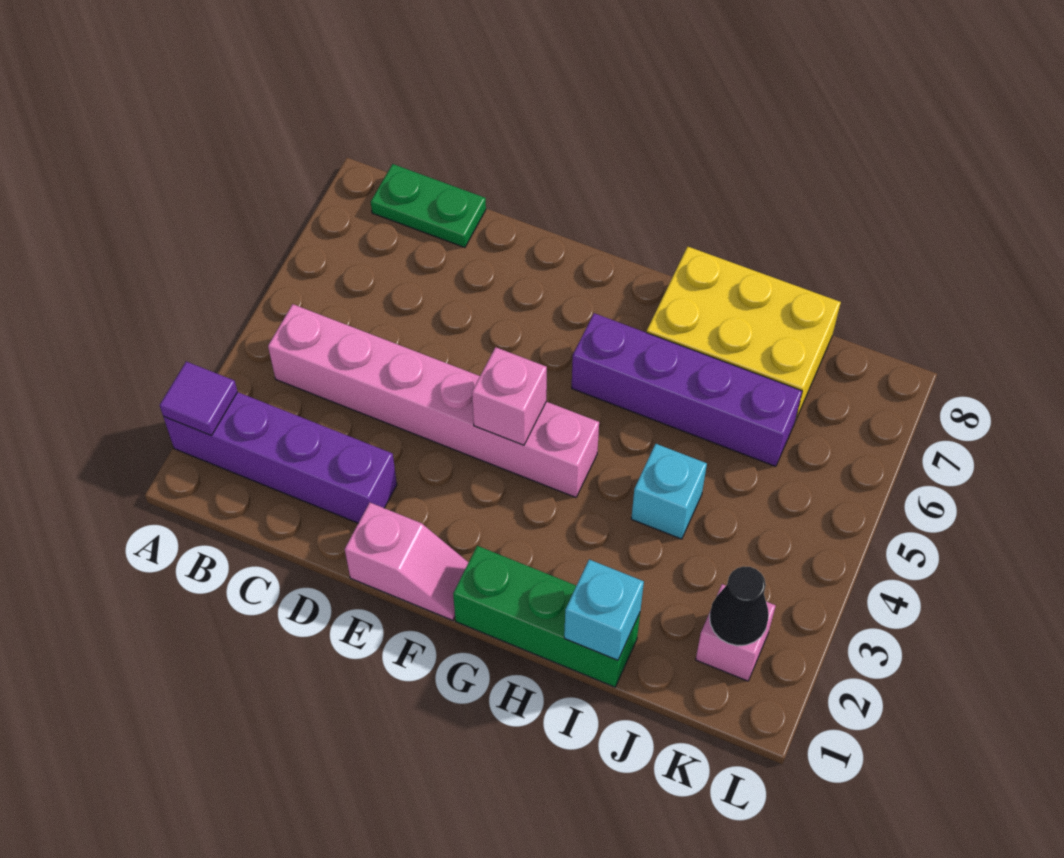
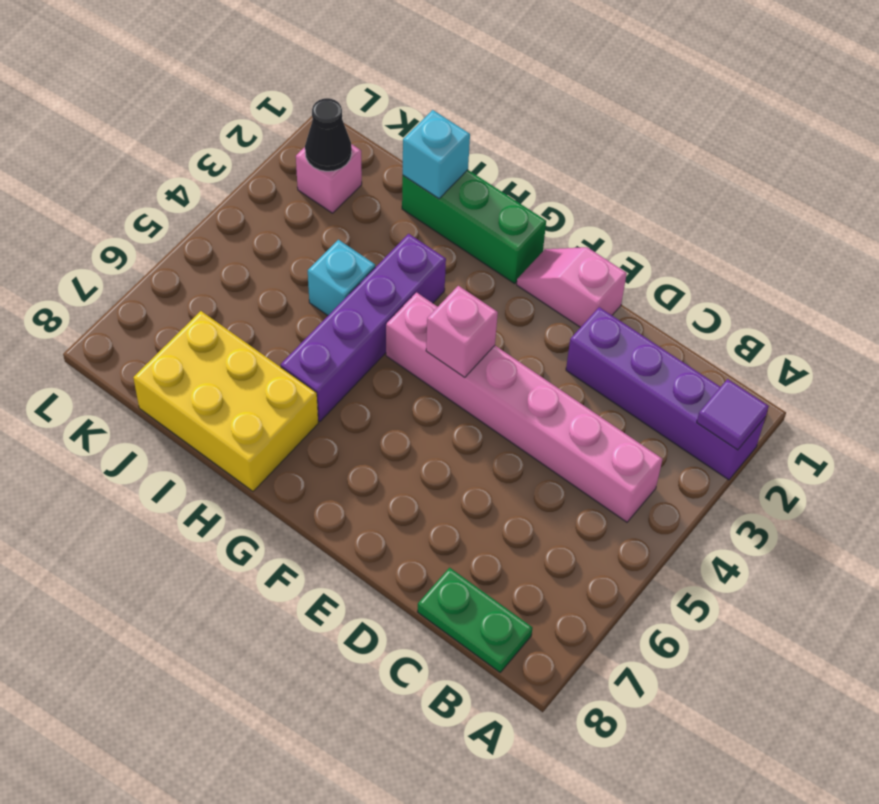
purple brick G6:J6 level 1 -> purple brick H3:H6 level 1

